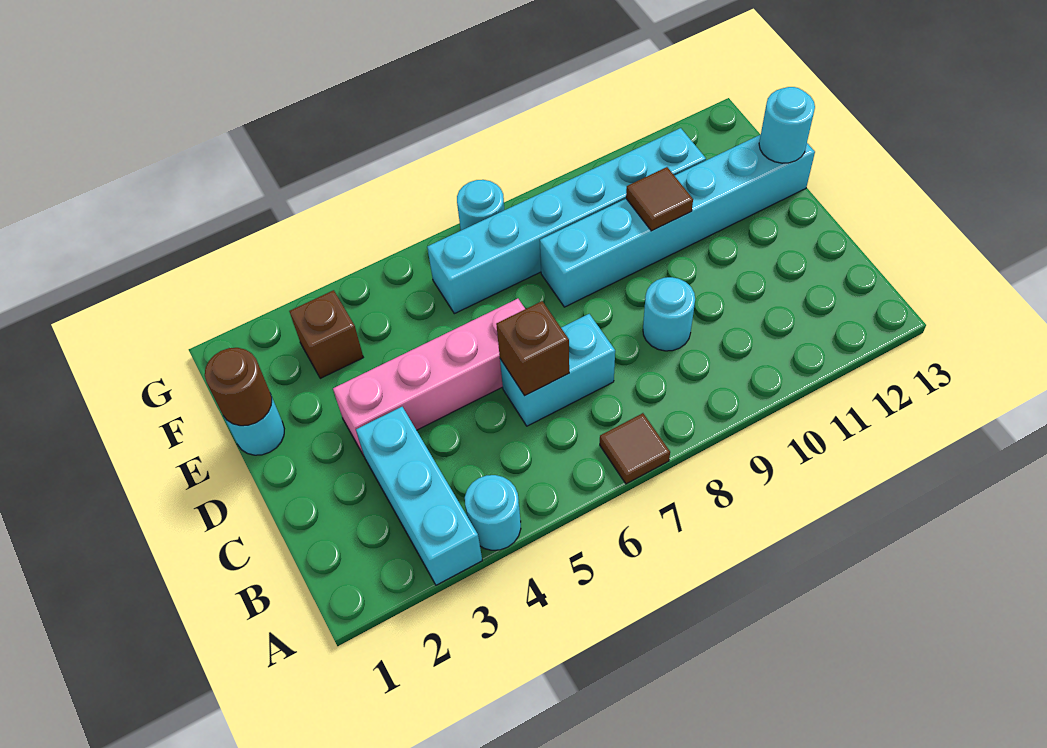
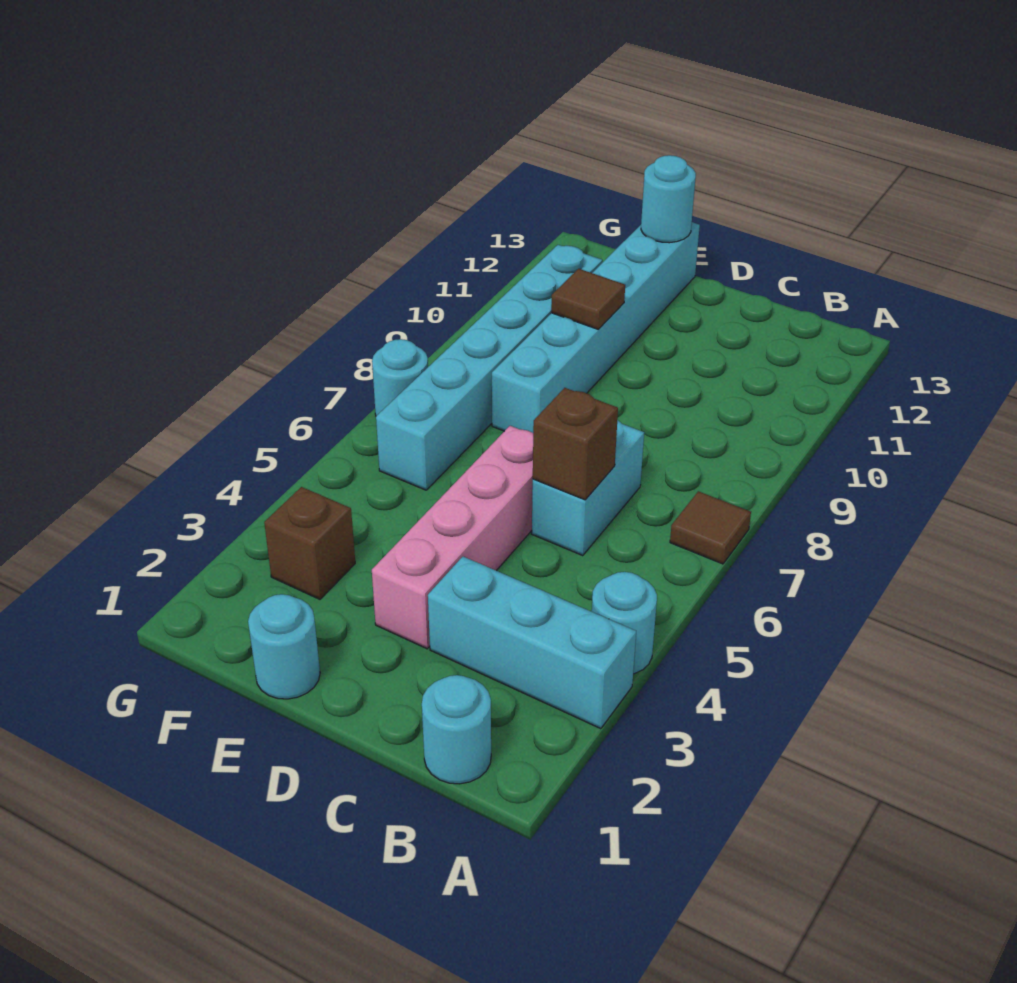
cyan round brick C9 level 1 -> cyan round brick B1 level 1
brown round brick E1 level 2 -> none

